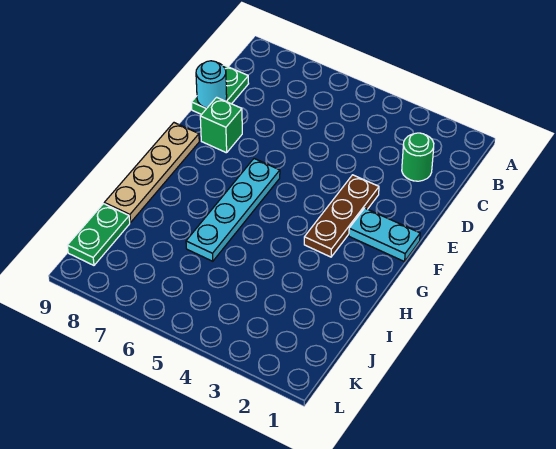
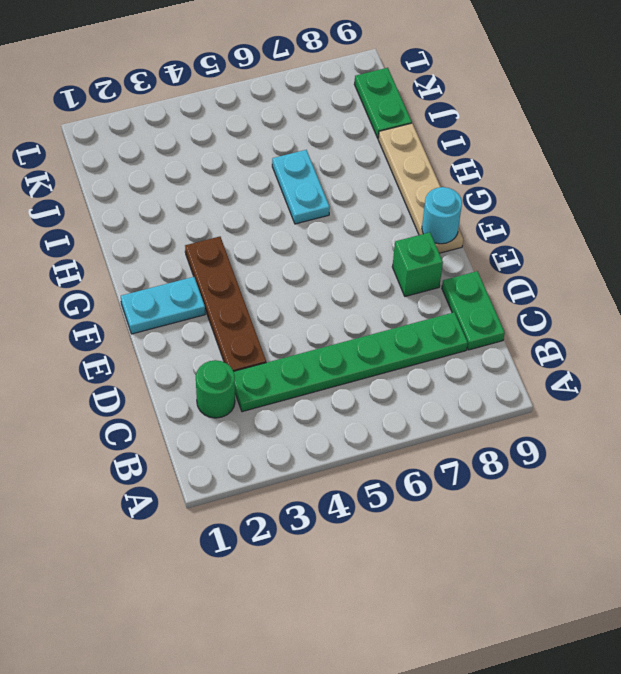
none -> green plate C3:C8 level 1
cyan round brick D9 level 2 -> cyan round brick F9 level 2
brown plate E3:G3 level 1 -> brown plate D3:G3 level 1
cyan plate F6:I6 level 1 -> cyan plate H6:I6 level 1

